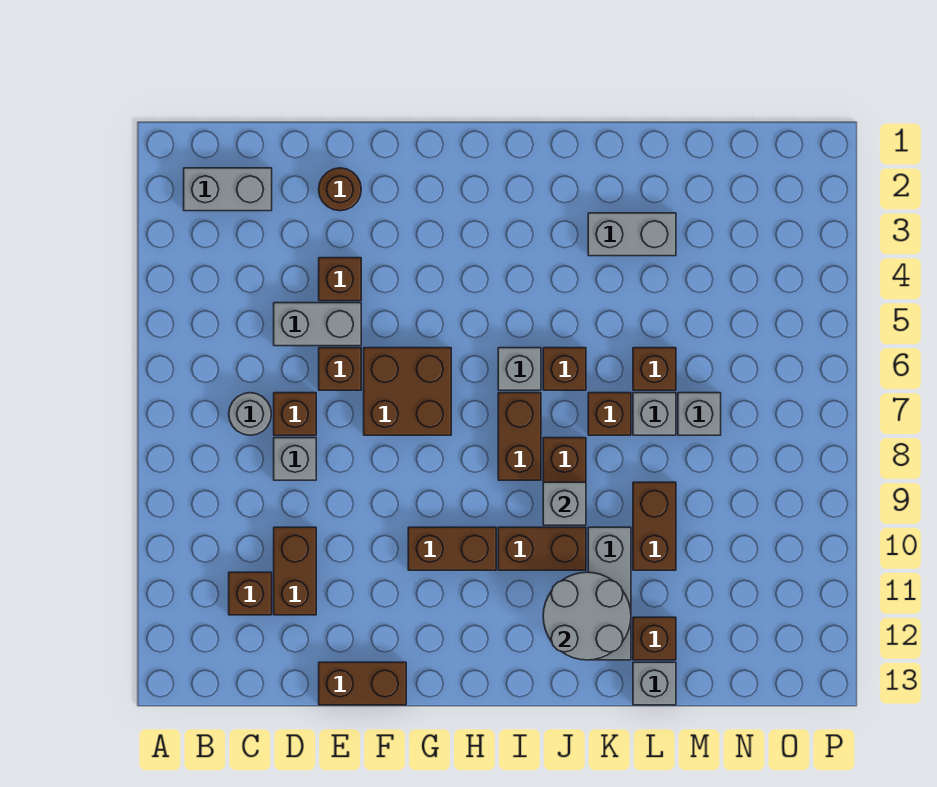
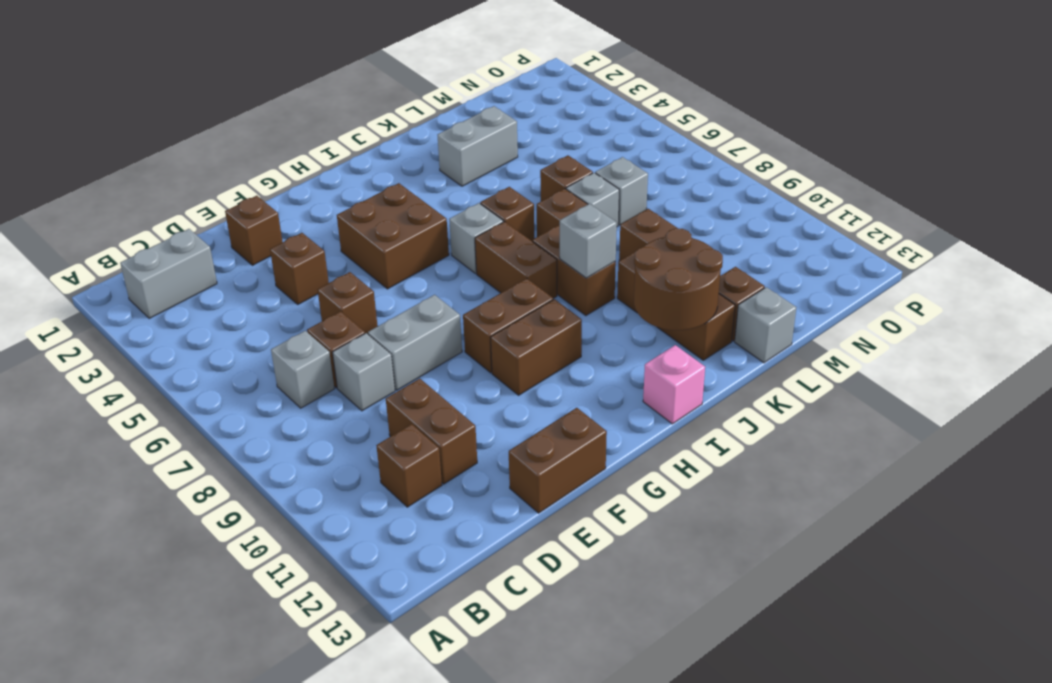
grey round brick C7 level 1 -> grey brick C7 level 1
grey brick D5:E5 level 1 -> grey brick E8:F8 level 1
brown round brick E2 level 1 -> brown brick E2 level 1
brown brick F6:G7 level 1 -> brown brick G4:H5 level 1
brown brick I10:J10 level 1 -> brown brick G9:H9 level 1
none -> pink brick I13 level 1
grey round brick J11:K12 level 2 -> brown round brick J11:K12 level 2
grey brick K10:K12 level 1 -> brown brick K10:K12 level 1

